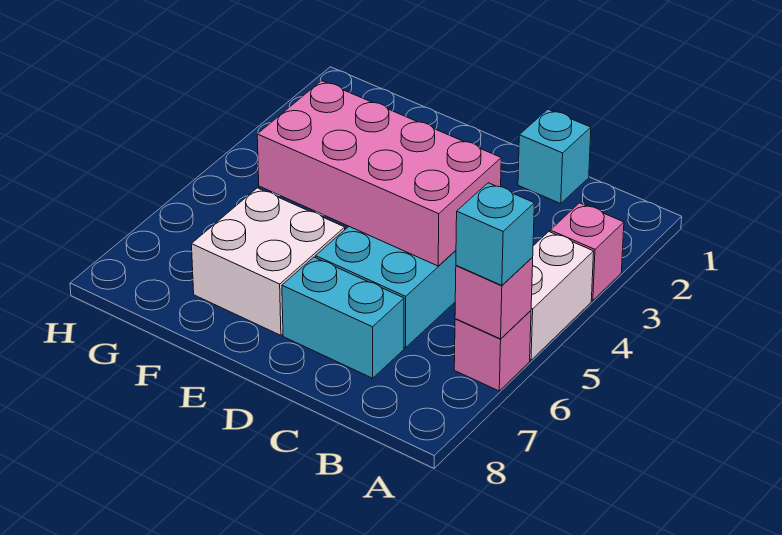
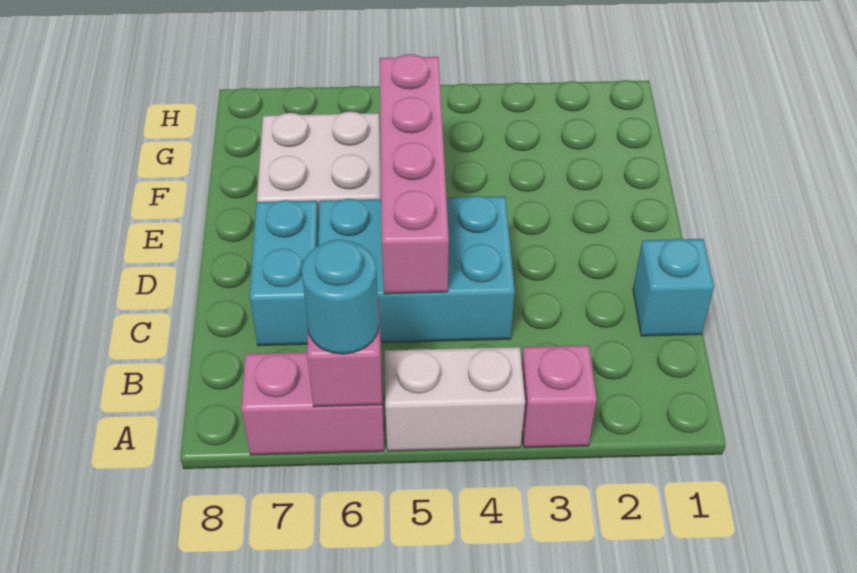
pink brick A6 level 1 -> pink brick A6:A7 level 1
cyan brick A6 level 3 -> cyan round brick A6 level 3
pink brick C4:F5 level 2 -> pink brick C5:F5 level 2

